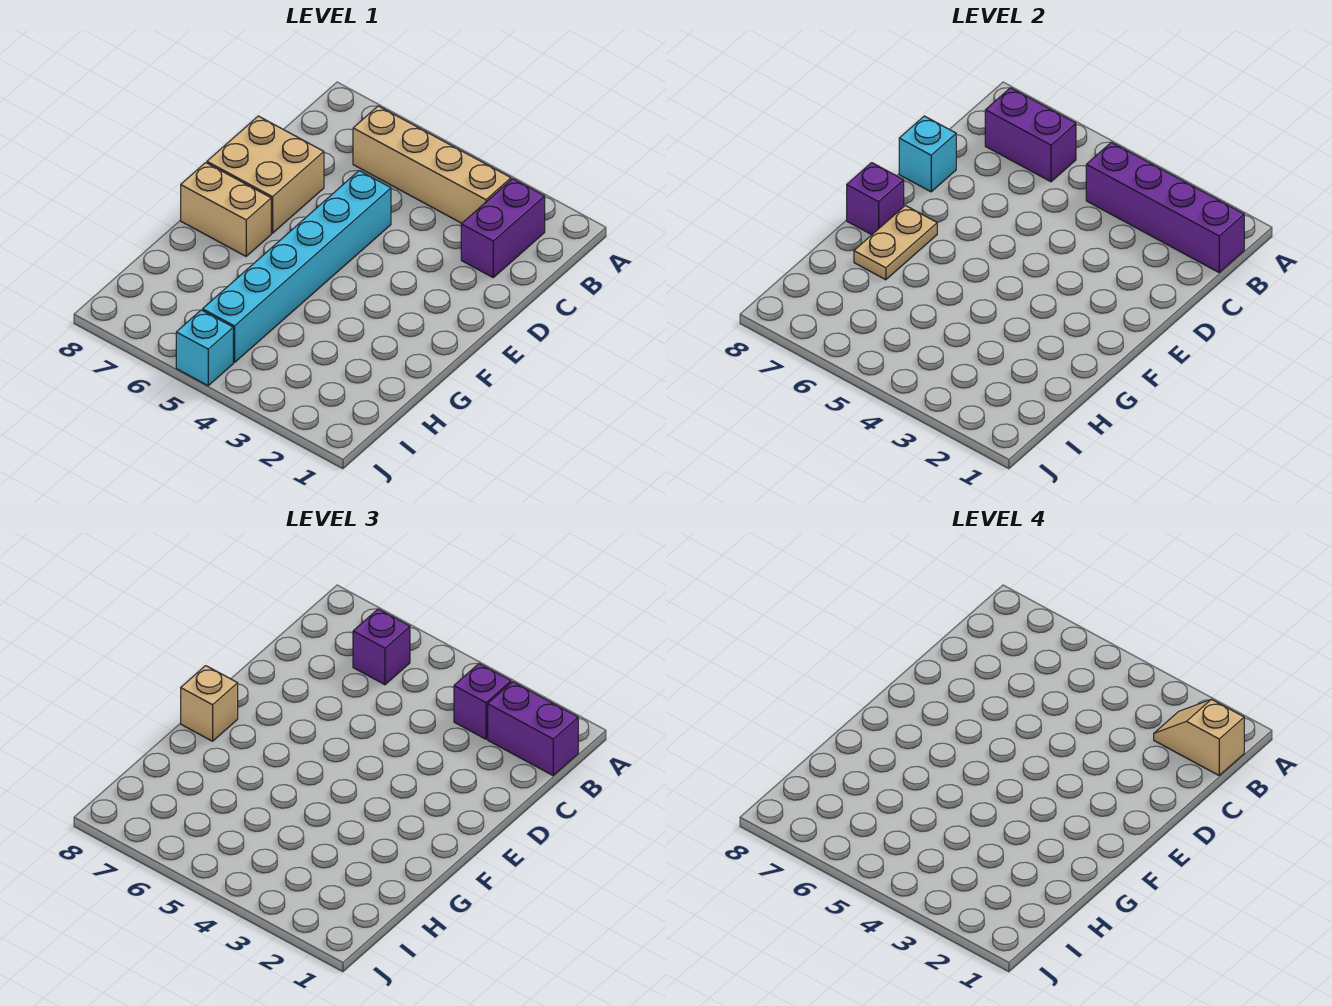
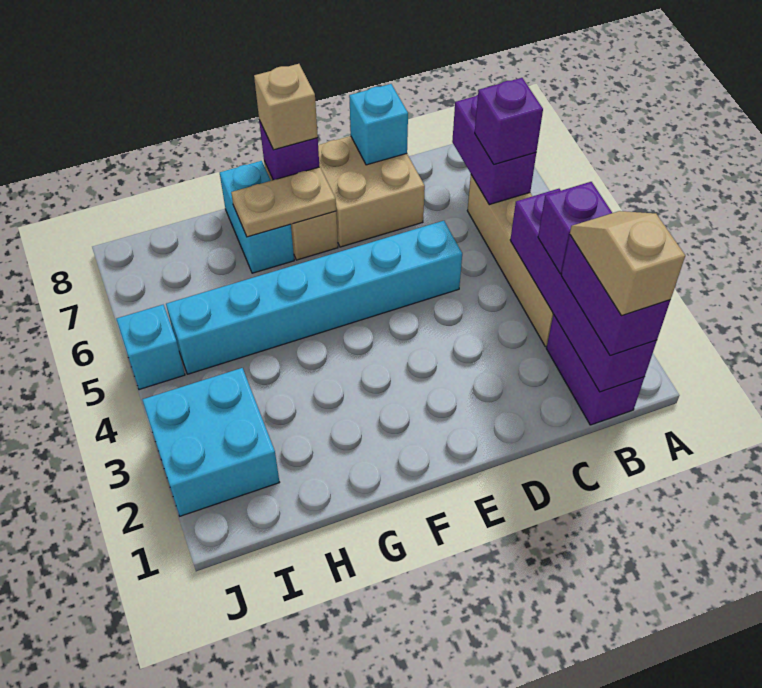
purple brick B2:C2 level 1 -> purple brick B1:B2 level 1
none -> cyan brick G7:G8 level 1
none -> cyan brick I2:J3 level 1

